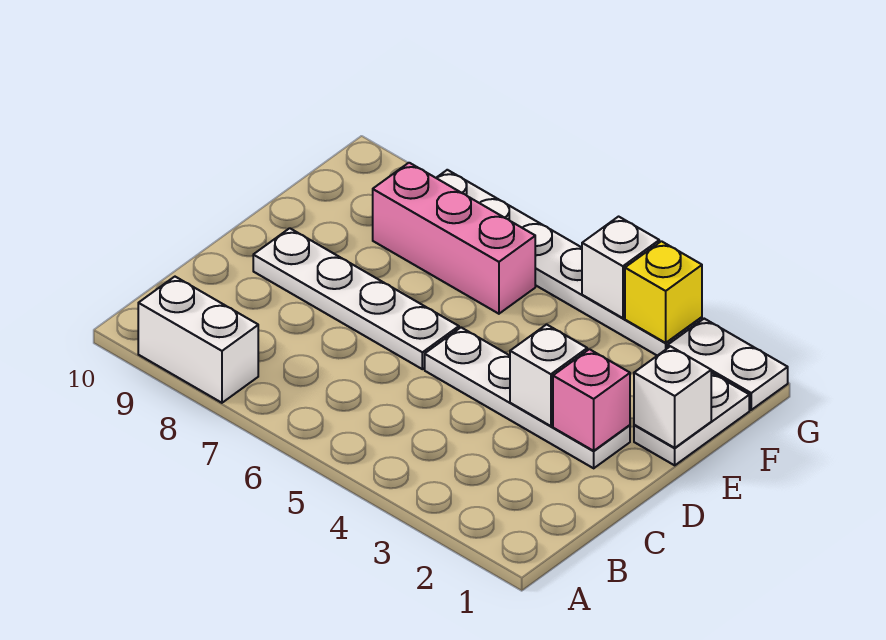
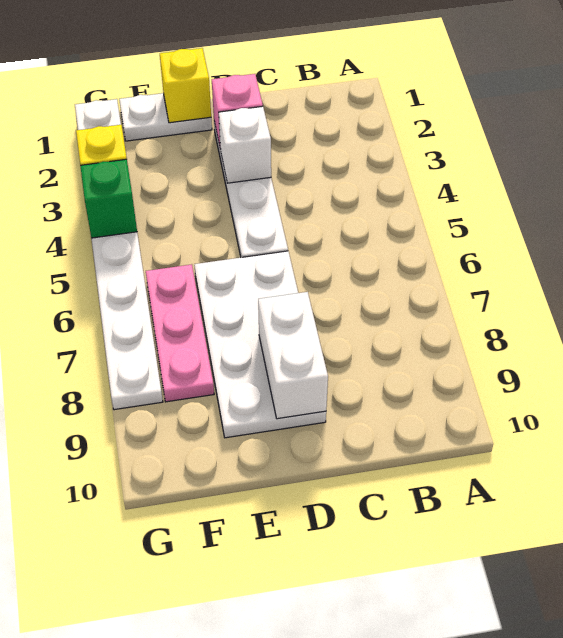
white brick A8:A9 level 1 -> white brick D8:D9 level 2
white plate D6:D9 level 1 -> white plate D6:E9 level 1
white brick E1 level 2 -> yellow brick E1 level 2
pink brick F6:F8 level 1 -> pink plate F6:F8 level 1
white brick G4 level 2 -> green brick G4 level 2

